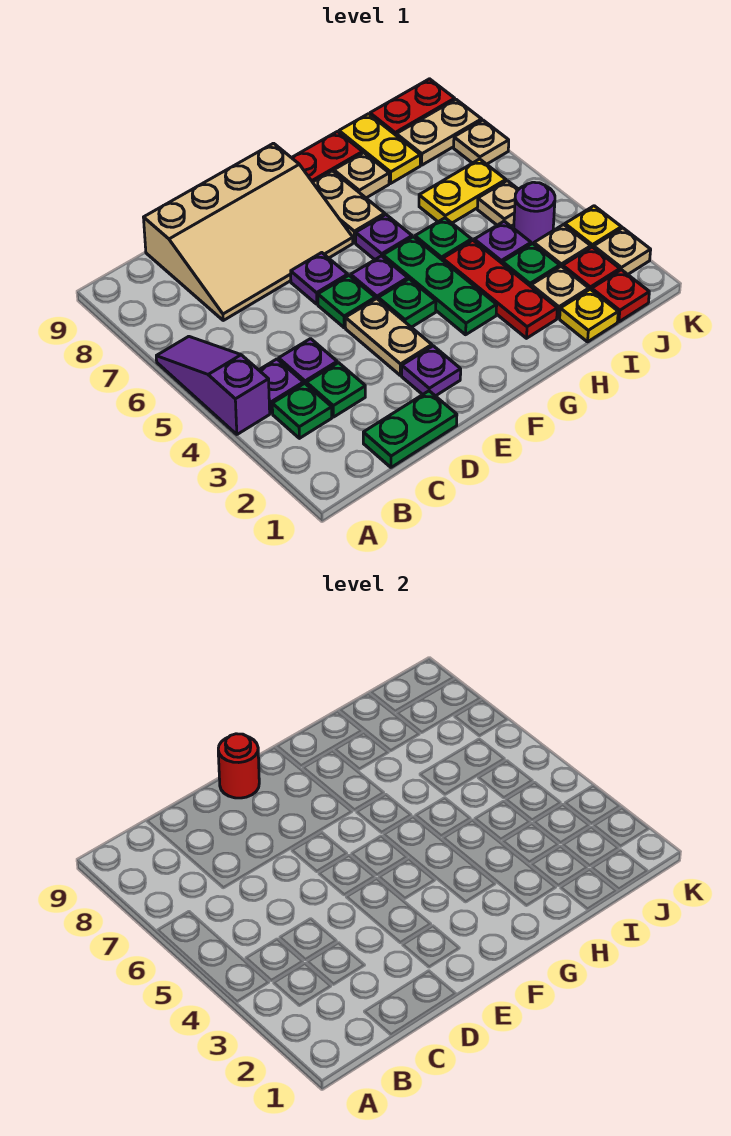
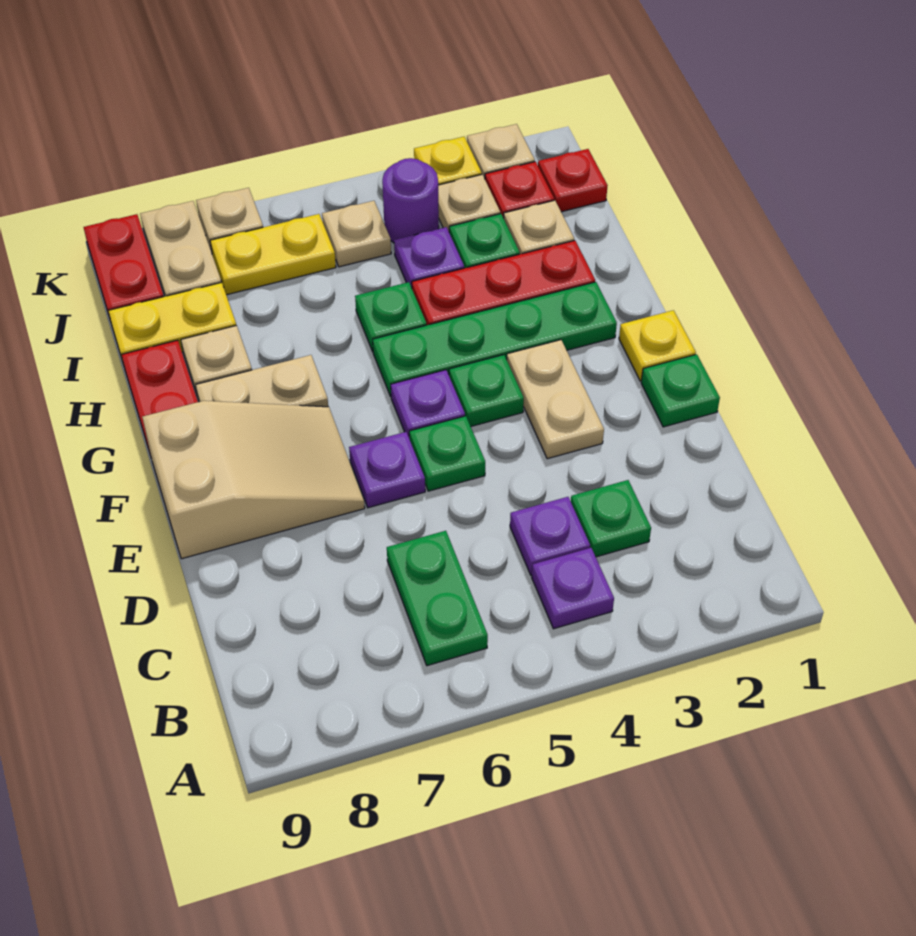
purple slope A4:A6 level 1 top 4 -> none
green plate B3 level 1 -> green plate E1 level 1
green plate C1:D1 level 1 -> green plate B6:C6 level 1
tan slope C7:F9 level 1 top 9 -> tan slope E7:F9 level 1 top 9
purple plate E2 level 1 -> none
tan plate E3:E4 level 1 -> tan plate E3:F3 level 1
red round brick E9 level 2 -> none
green plate G3:G5 level 1 -> green plate G2:G5 level 1
purple plate G6 level 1 -> none
yellow plate I1 level 1 -> yellow plate F1 level 1
yellow plate I6:J6 level 1 -> yellow plate J6:J7 level 1

